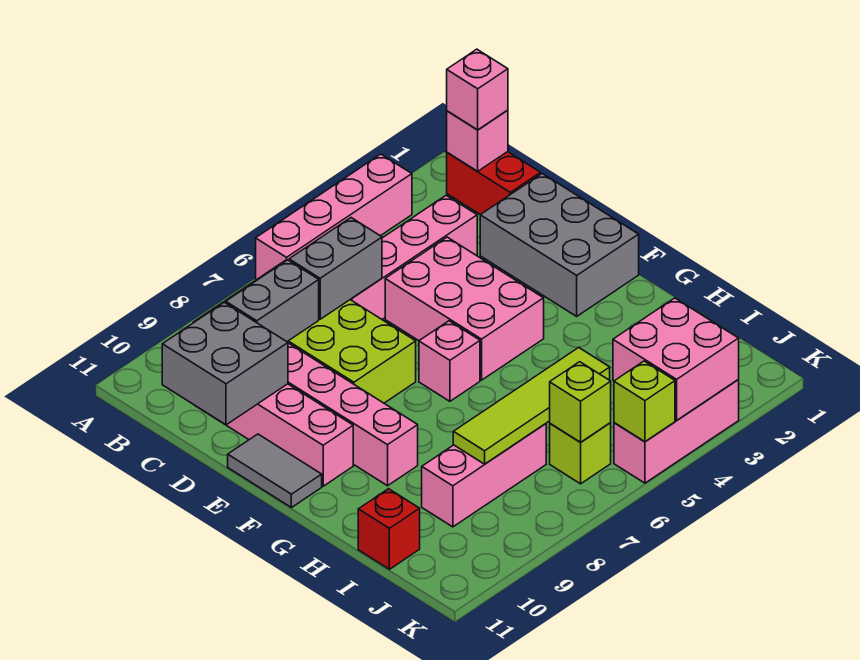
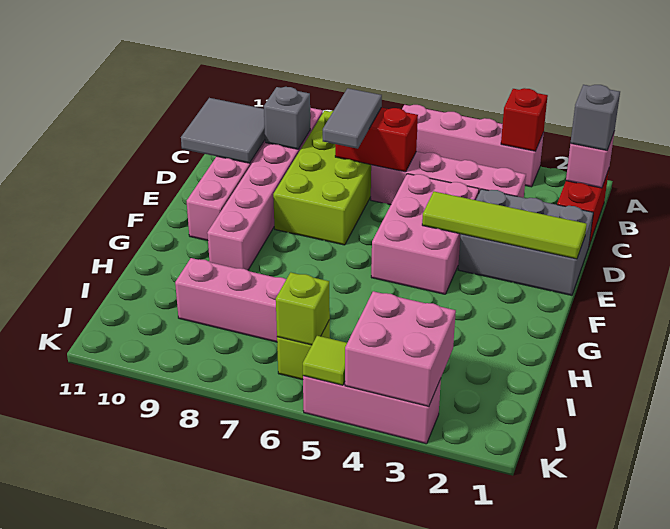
pink brick B1 level 3 -> grey brick B1 level 3
grey brick C6:C7 level 2 -> red brick C6:C7 level 2
grey brick C8:C9 level 2 -> grey brick C9 level 2
grey brick C10:D11 level 2 -> grey tile C10:D11 level 2
grey brick D1:F2 level 1 -> grey brick D1:E3 level 1
grey tile E11:F11 level 1 -> grey tile C7:D7 level 3
pink brick F6 level 1 -> none
lime tile I5:I8 level 2 -> lime tile E1:E4 level 2
red brick I11 level 1 -> red brick A3 level 2
lime brick K5 level 2 -> lime tile K5 level 2

